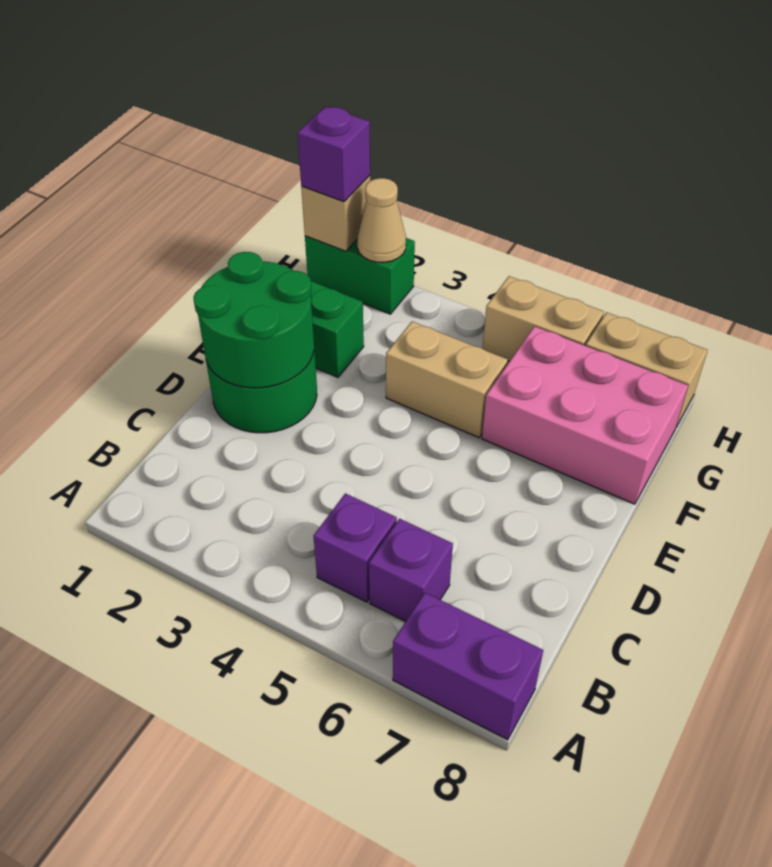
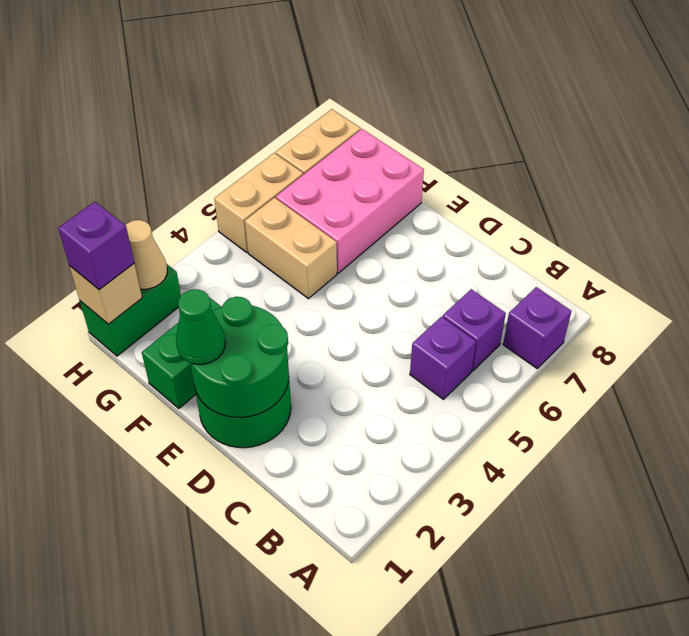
purple brick A7:A8 level 1 -> purple brick A7 level 1
none -> green cone E1 level 3
tan brick F4:F5 level 1 -> tan brick F5:G5 level 1

